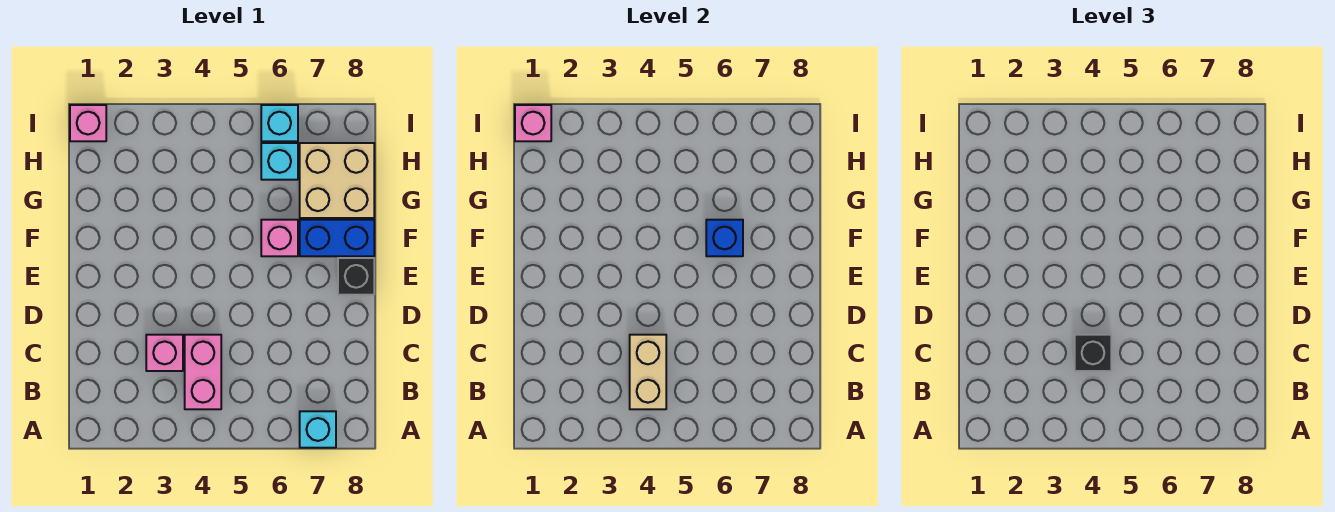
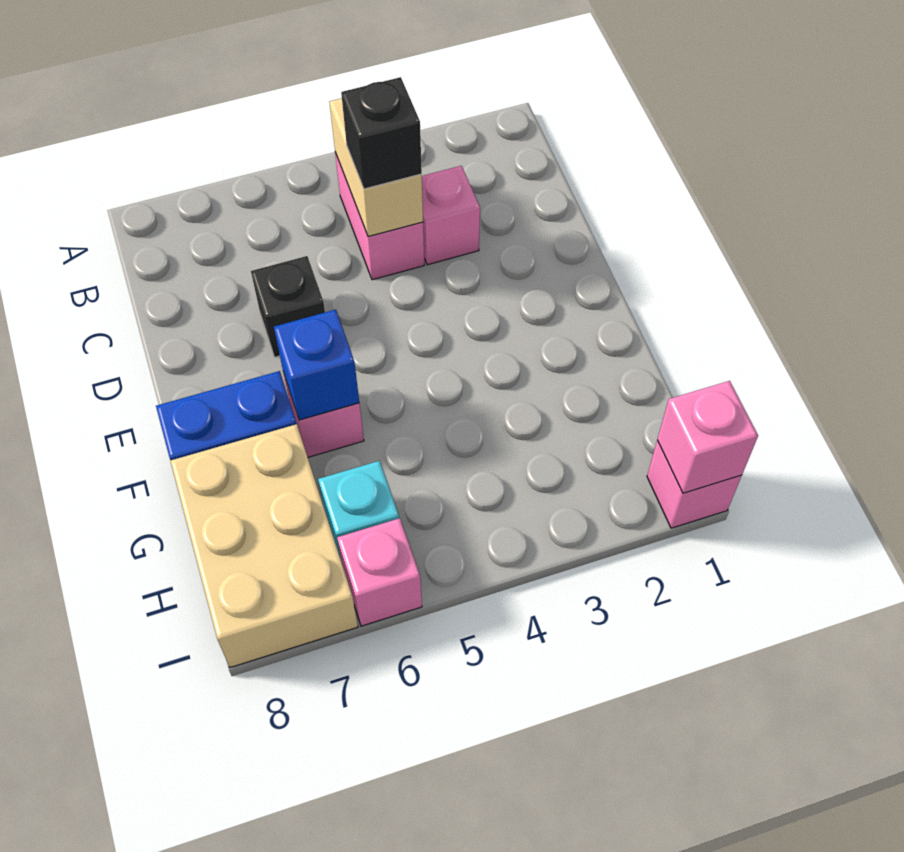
cyan brick A7 level 1 -> none
black brick E8 level 1 -> black brick D6 level 1
tan brick G7:H8 level 1 -> tan brick G7:I8 level 1
cyan brick I6 level 1 -> pink brick I6 level 1

